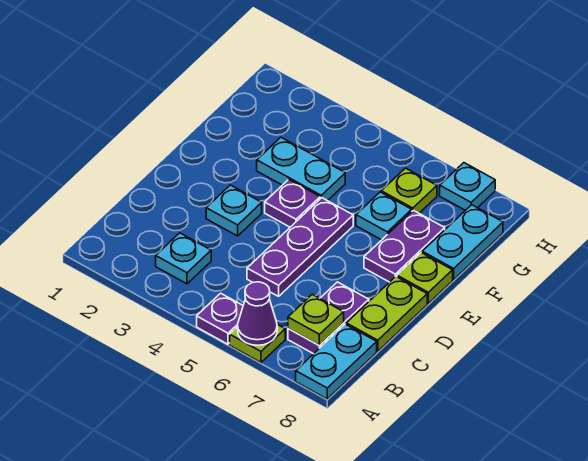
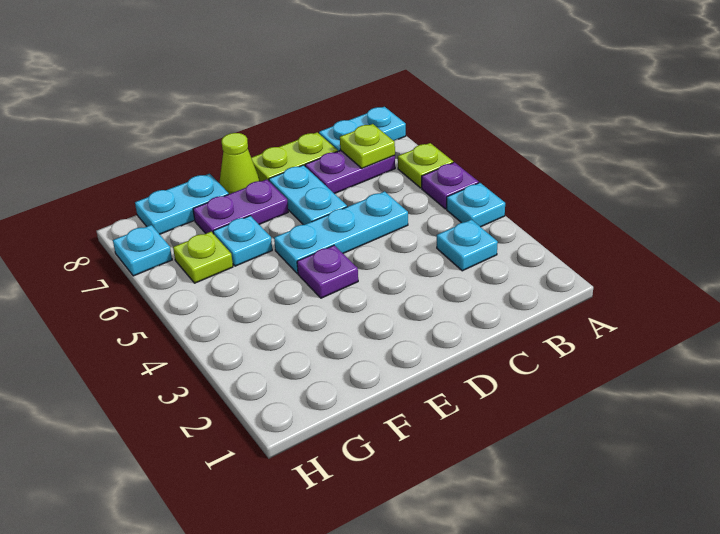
purple cone A6 level 2 -> none
purple plate C5:E5 level 1 -> cyan plate C5:E5 level 1
cyan plate D3 level 1 -> cyan plate A4 level 1
lime plate E8 level 1 -> lime cone E8 level 1
cyan plate F3:F4 level 1 -> cyan plate D6:D7 level 1

